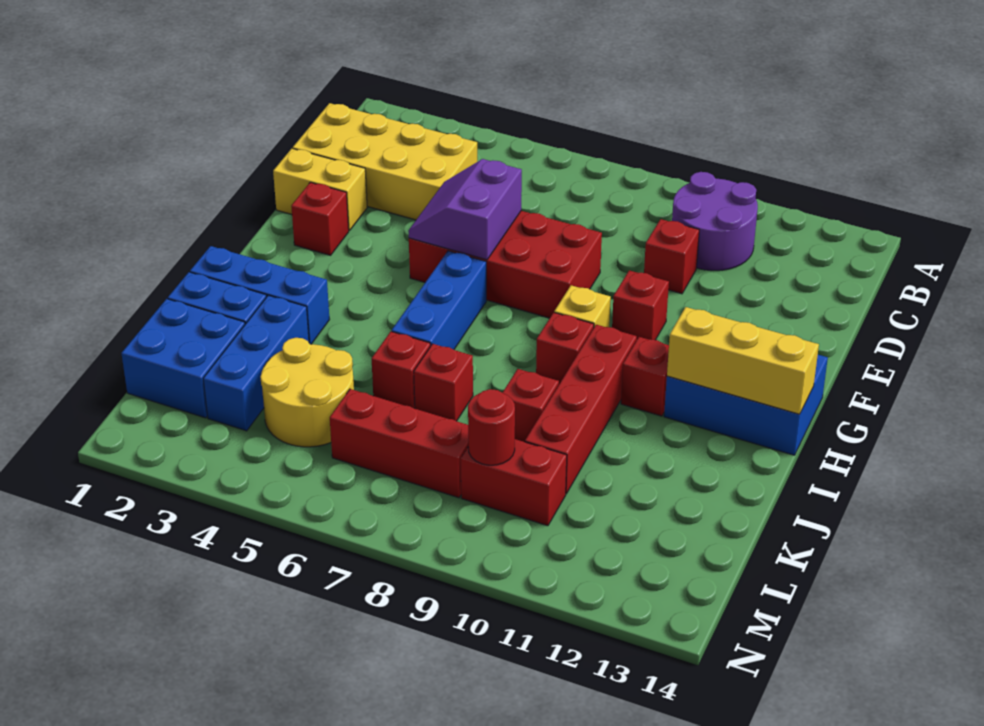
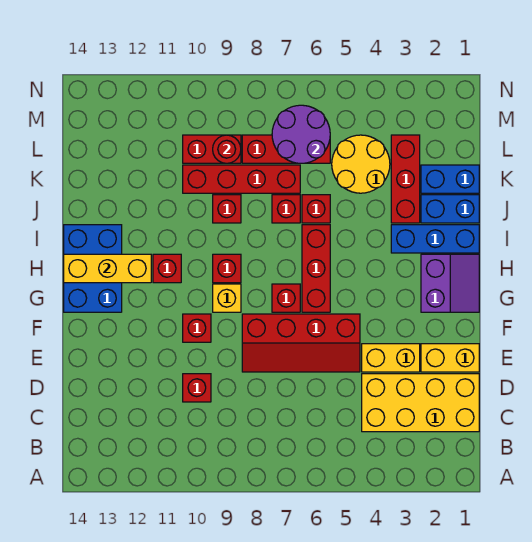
purple round brick B10:C11 level 1 -> purple round brick L6:M7 level 2
none -> yellow brick E3:E4 level 1
red brick E5:F8 level 1 -> red slope E5:F8 level 1 top F
purple slope E5:F6 level 2 top 6 -> purple slope G1:H2 level 1 top 2
red brick F2 level 1 -> red brick G7 level 1
blue brick G6:I6 level 1 -> red brick G6:I6 level 1
blue brick G12:H14 level 1 -> blue brick G13:I14 level 1
red brick H10:K10 level 1 -> red brick K7:K10 level 1
blue brick J3:L3 level 1 -> red brick J3:L3 level 1
blue brick K1:L2 level 1 -> blue brick K1:K2 level 1

